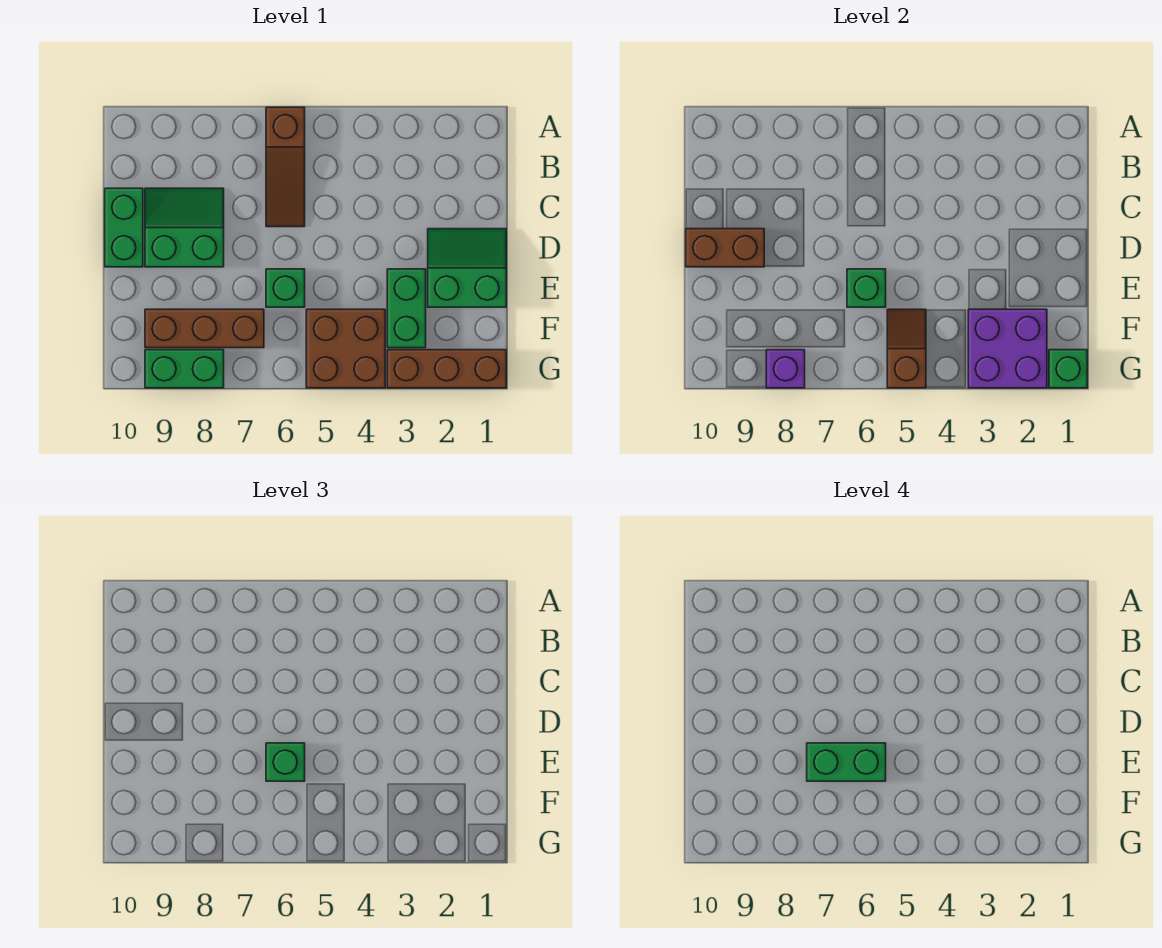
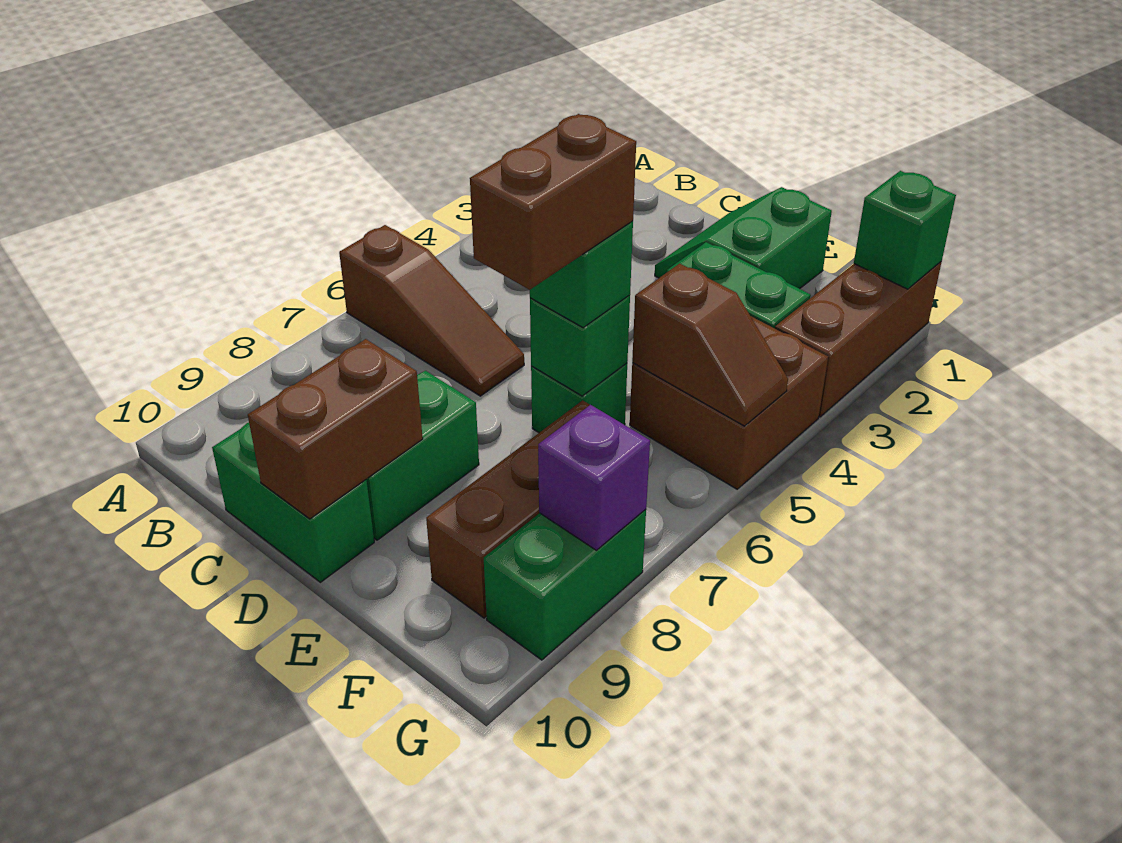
green brick E6:E7 level 4 -> brown brick E6:E7 level 4
purple brick F2:G3 level 2 -> none
brown slope F5:G5 level 2 top G -> brown slope F5:G5 level 2 top F

